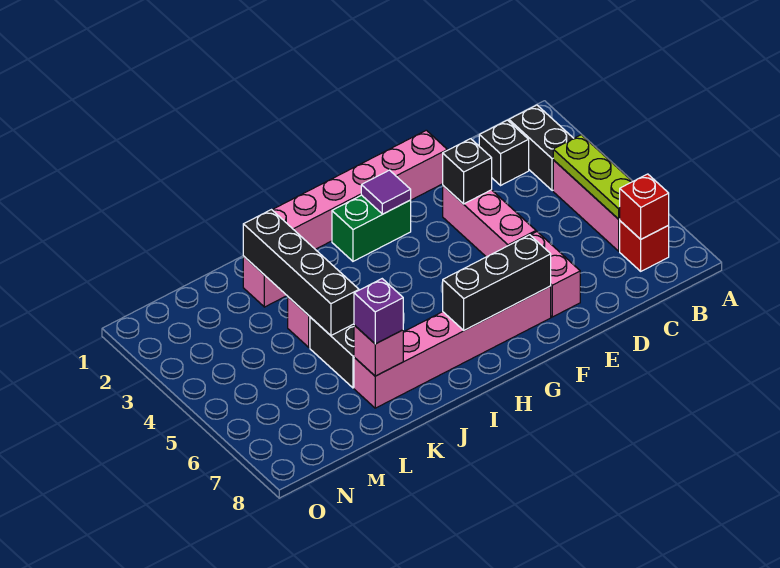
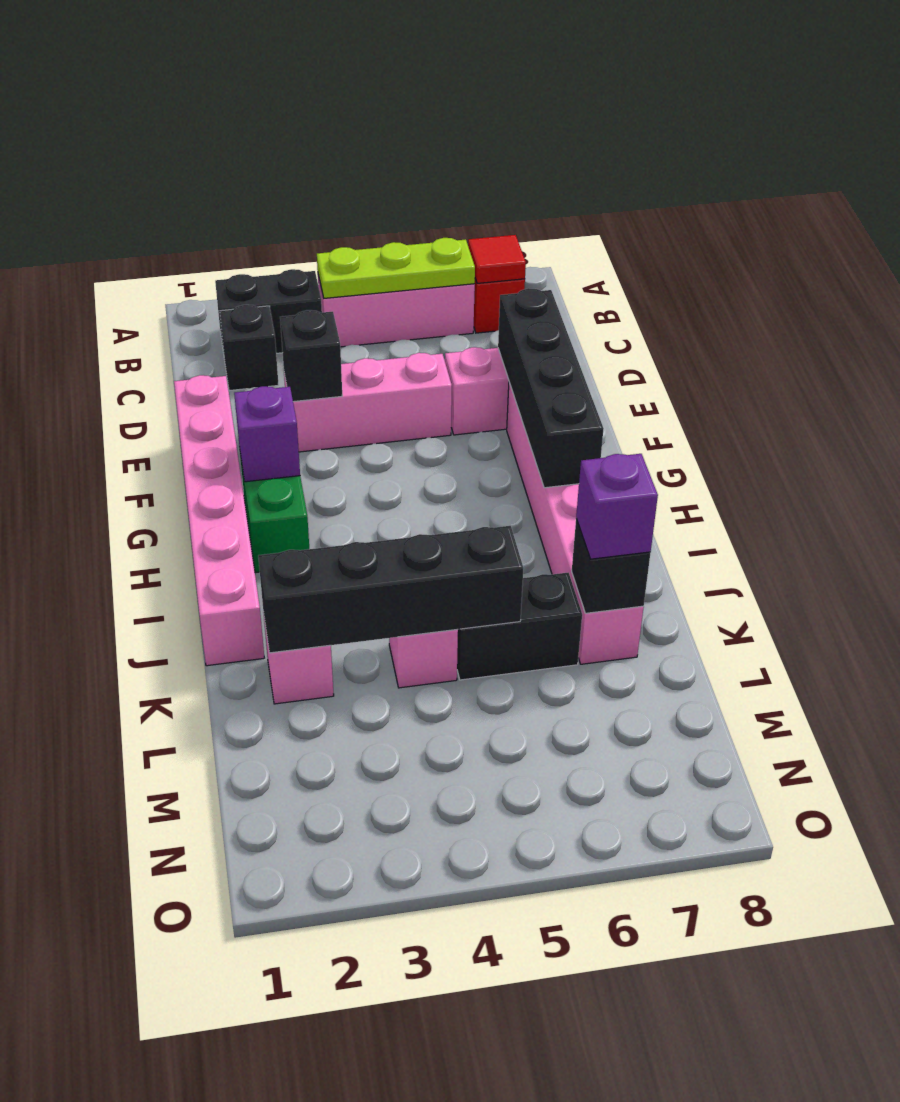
red brick B7 level 2 -> red tile B7 level 2
black brick F7:H7 level 2 -> black brick E7:H7 level 2
purple tile G2 level 2 -> purple brick G2 level 2
pink brick K7 level 2 -> black brick K7 level 2

